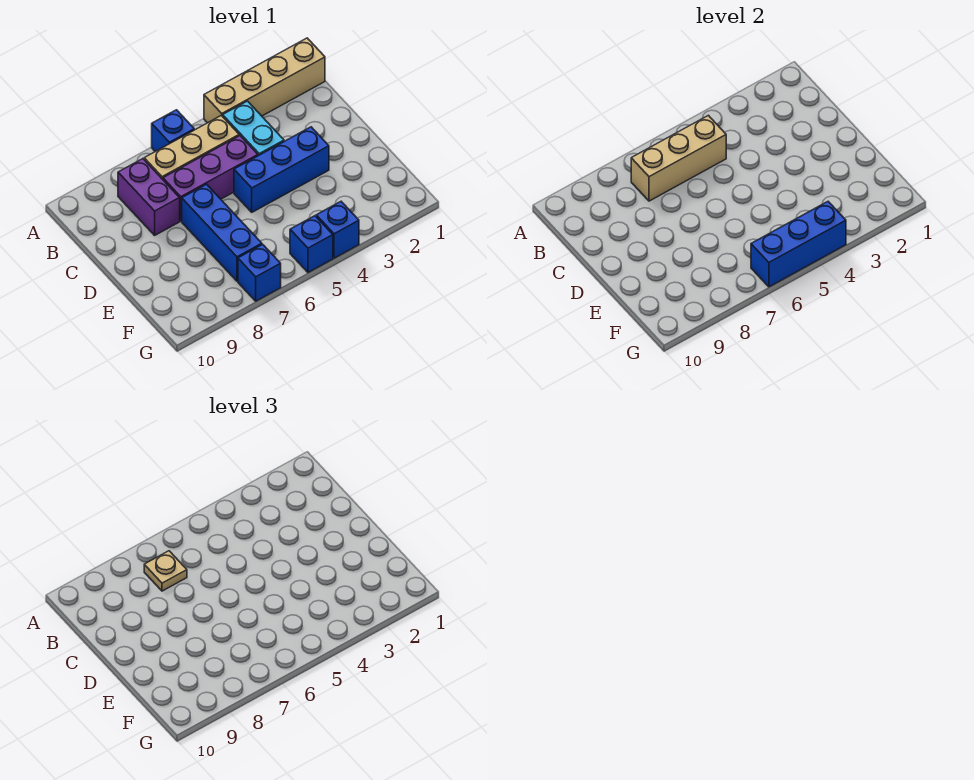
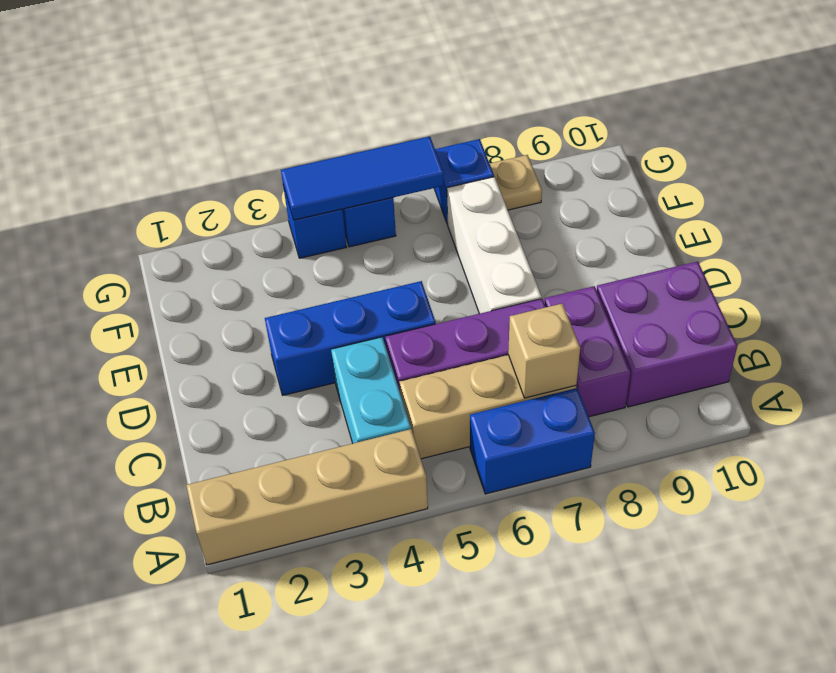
blue brick A6 level 1 -> blue brick A6:A7 level 1
tan brick B5:B7 level 2 -> tan brick B7 level 2
tan plate B7 level 3 -> tan plate G8 level 1
none -> purple brick B9:C10 level 1
blue brick D7:F7 level 1 -> white brick D7:F7 level 1
blue brick G4:G6 level 2 -> blue tile G4:G6 level 2

